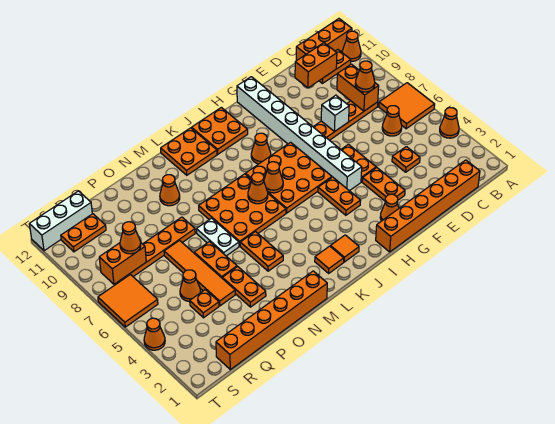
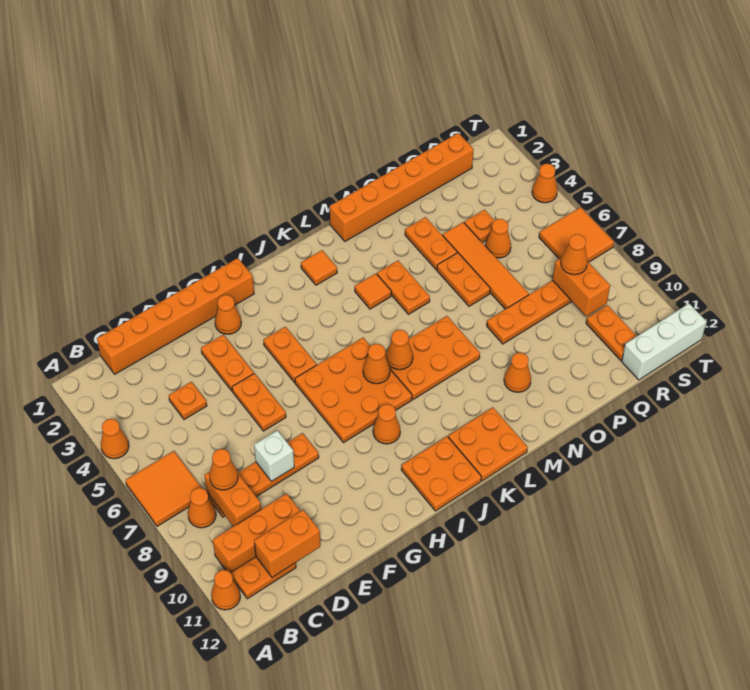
orange brick A12:C12 level 1 -> orange brick B10:D10 level 1
orange cone C6 level 1 -> orange cone B8 level 1
white brick G5:G12 level 1 -> none
orange tile J2 level 1 -> orange tile L4 level 1
orange plate K6:M8 level 1 -> orange plate K7:M8 level 1
white plate N6:N7 level 1 -> none
orange brick R8:S8 level 2 -> orange brick R8:R9 level 2
orange plate R11:S11 level 1 -> orange plate R10:R11 level 1

